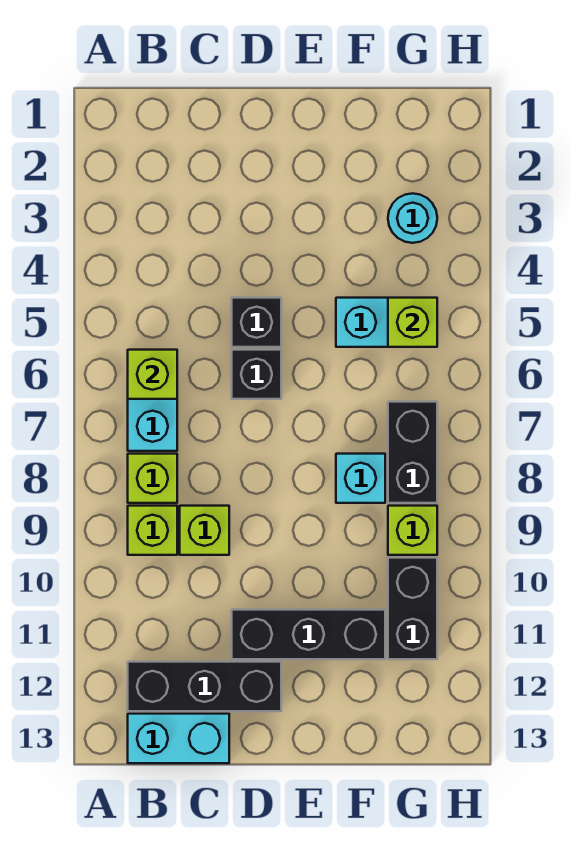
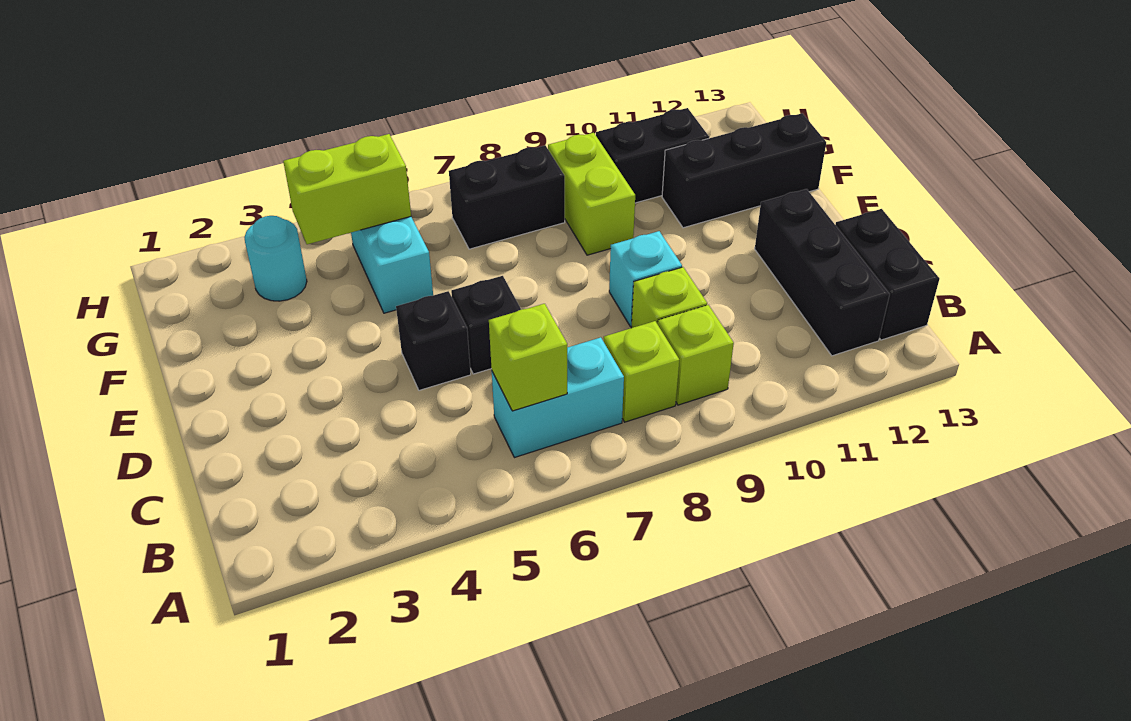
cyan brick B13:C13 level 1 -> black brick B13:C13 level 1
black brick D11:F11 level 1 -> black brick F11:F13 level 1
cyan brick F8 level 1 -> cyan brick D9 level 1
lime brick G5 level 2 -> lime brick G4:G5 level 2
lime brick G9 level 1 -> lime brick F9:G9 level 1

